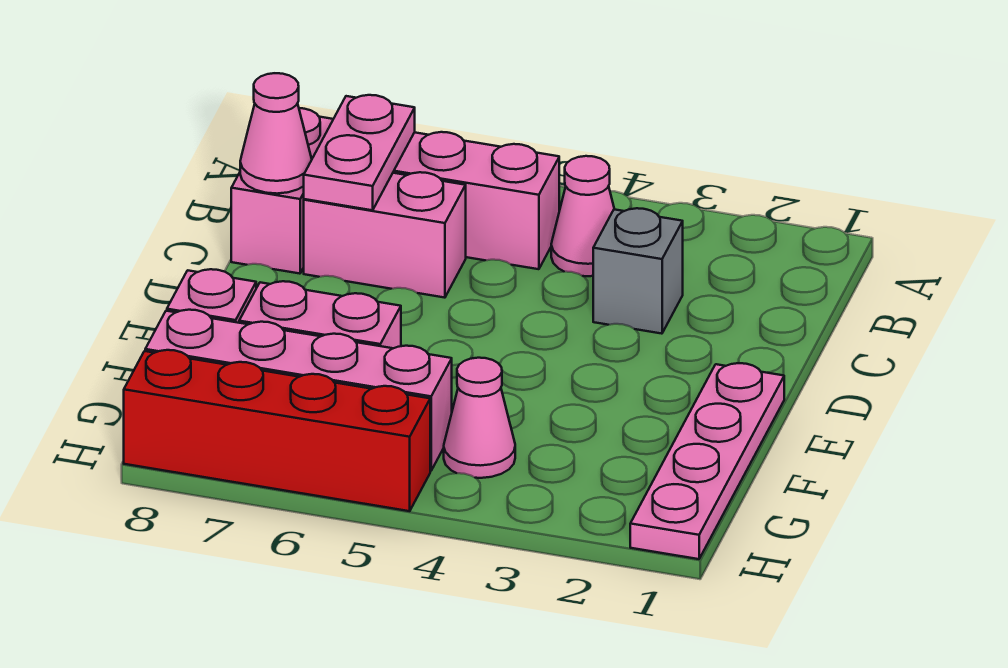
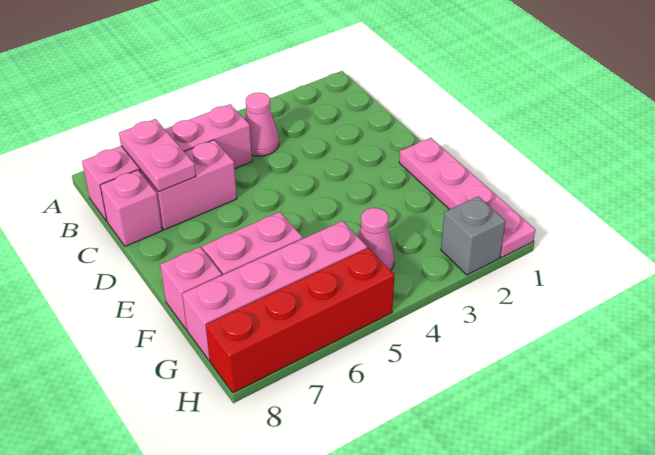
grey brick C3 level 1 -> grey brick H2 level 1
pink cone C8 level 2 -> none

